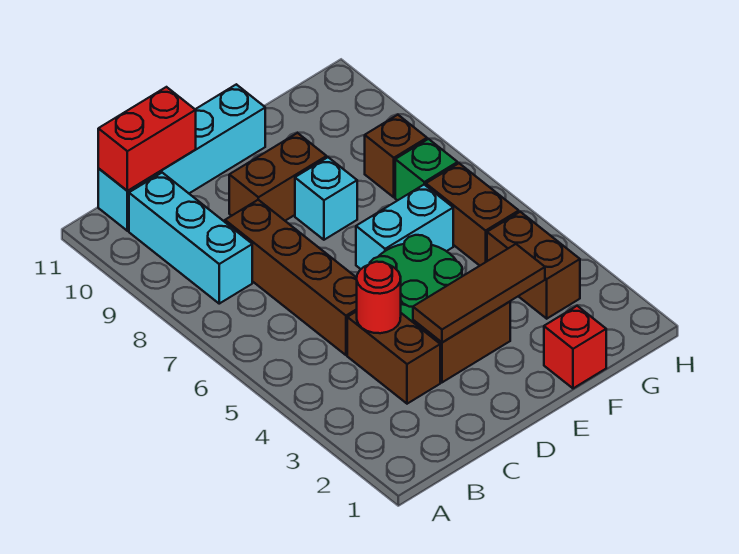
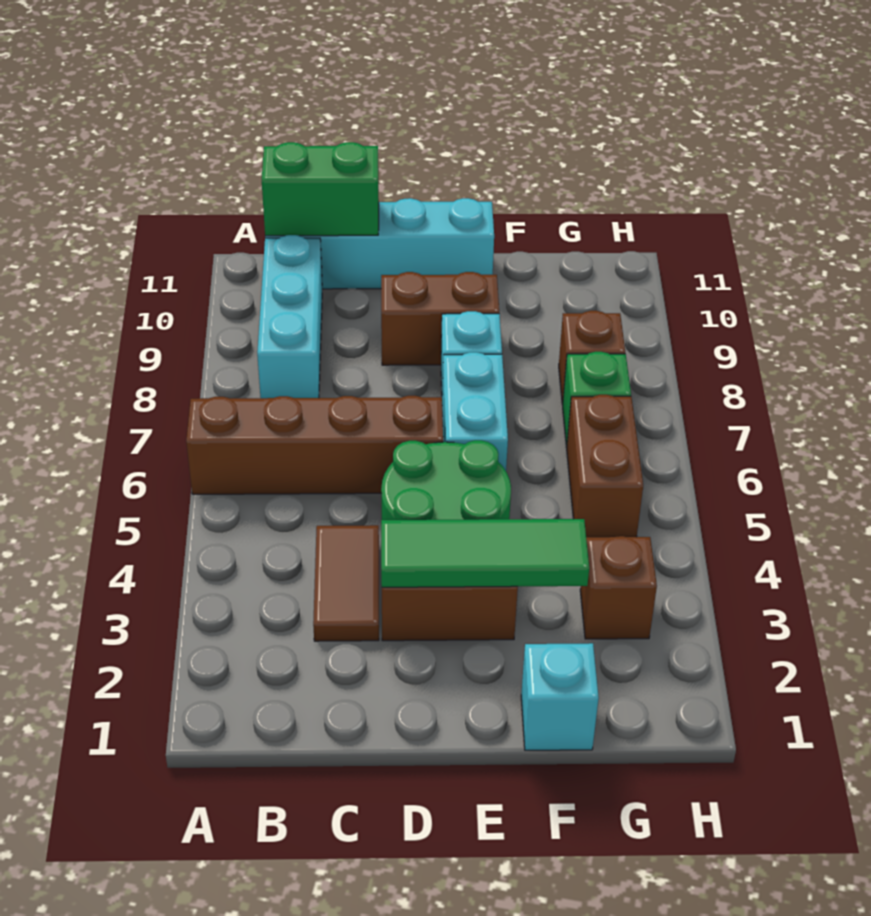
red brick B11:C11 level 2 -> green brick B11:C11 level 2
brown brick C3:C4 level 1 -> brown tile C3:C4 level 1
red round brick C4 level 2 -> none
brown brick C5:C8 level 1 -> brown brick A6:D6 level 1
brown tile D3:F3 level 2 -> green tile D3:F3 level 2
cyan brick E6:F6 level 1 -> cyan brick E6:E7 level 1
red brick F1 level 1 -> cyan brick F1 level 1
brown brick G3:G4 level 1 -> brown brick G3 level 1

